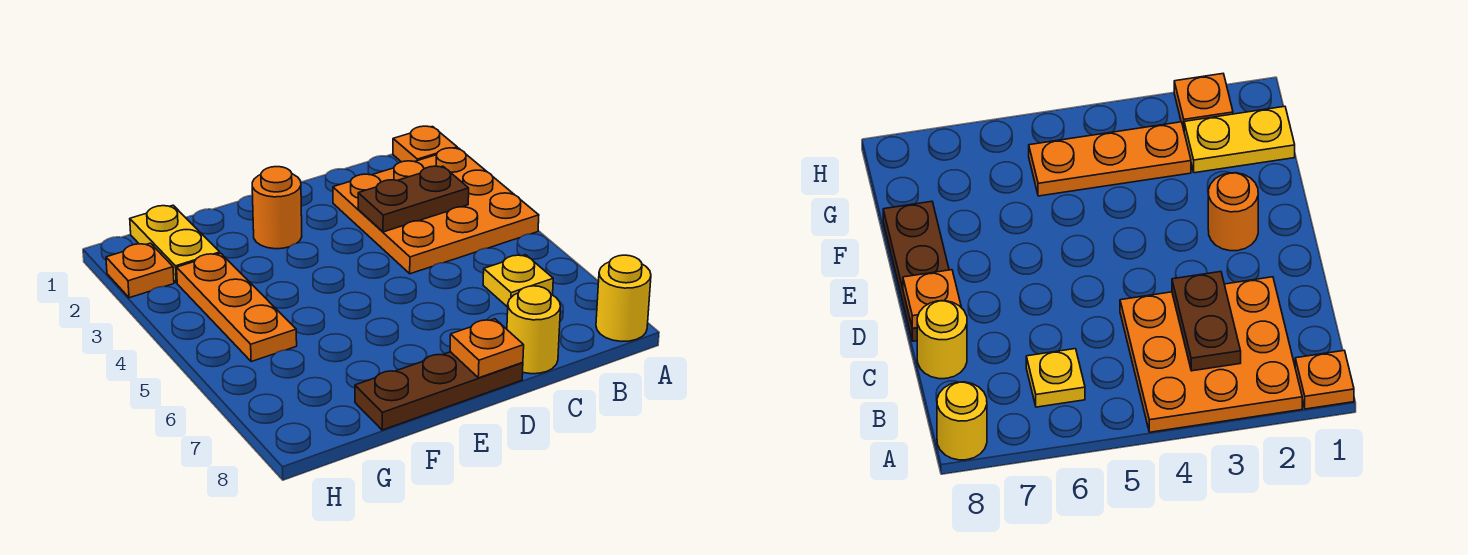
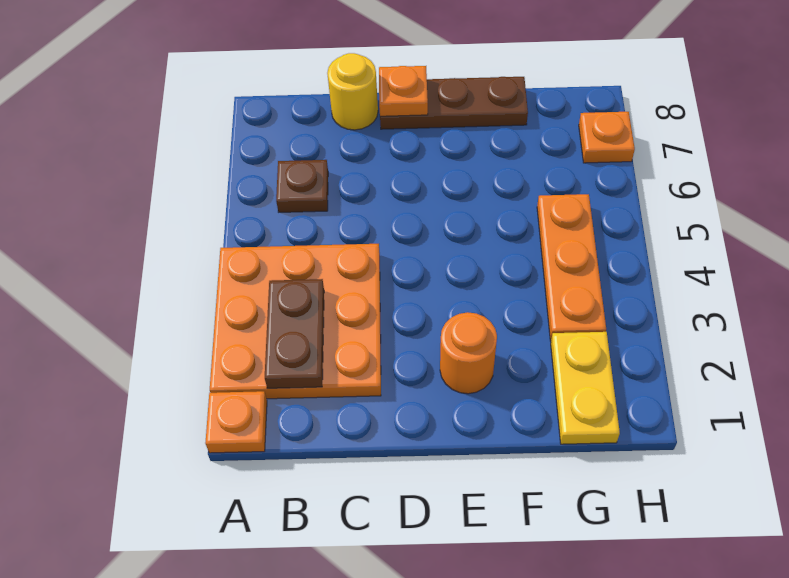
yellow round brick A8 level 1 -> none
brown plate B3:C3 level 2 -> brown plate B2:B3 level 2
yellow plate B6 level 1 -> brown plate B6 level 1
orange plate H2 level 1 -> orange plate H7 level 1

